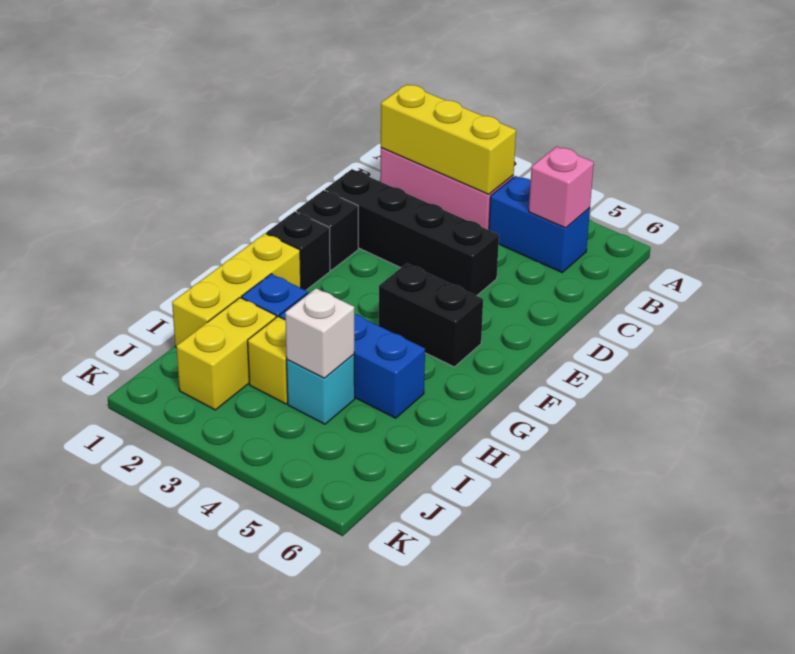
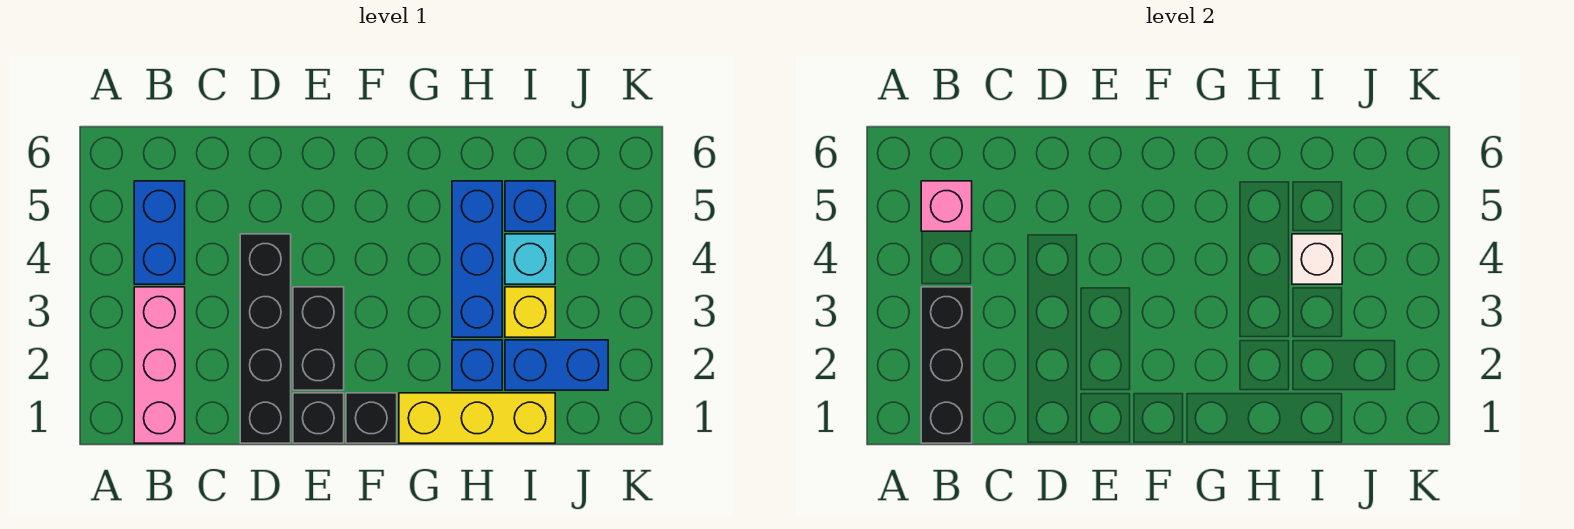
yellow brick B1:B3 level 2 -> black brick B1:B3 level 2
black brick F4:F5 level 1 -> black brick E2:E3 level 1
yellow brick I2:J2 level 1 -> blue brick I2:J2 level 1
none -> blue brick I5 level 1

